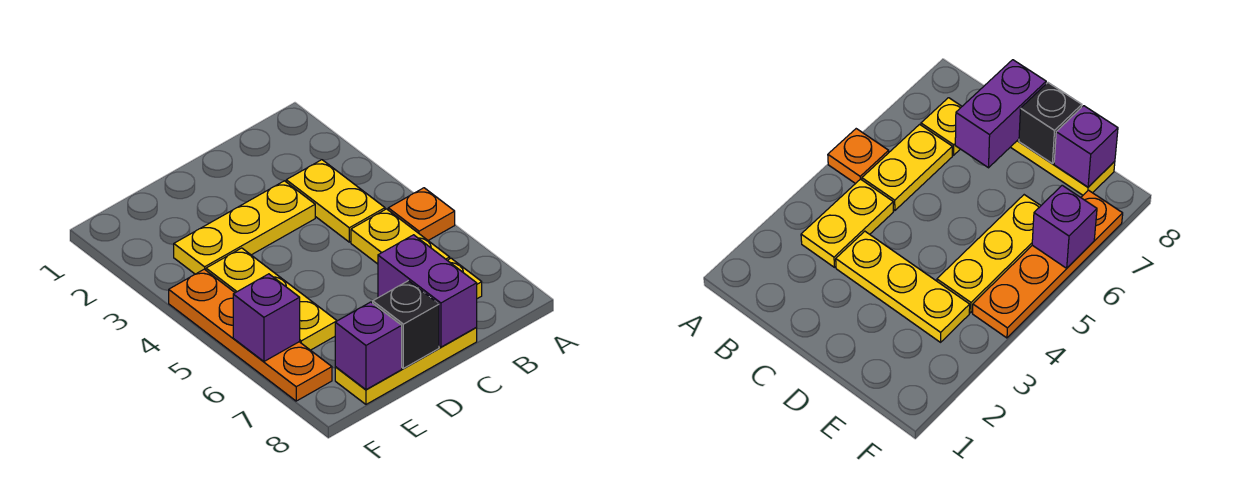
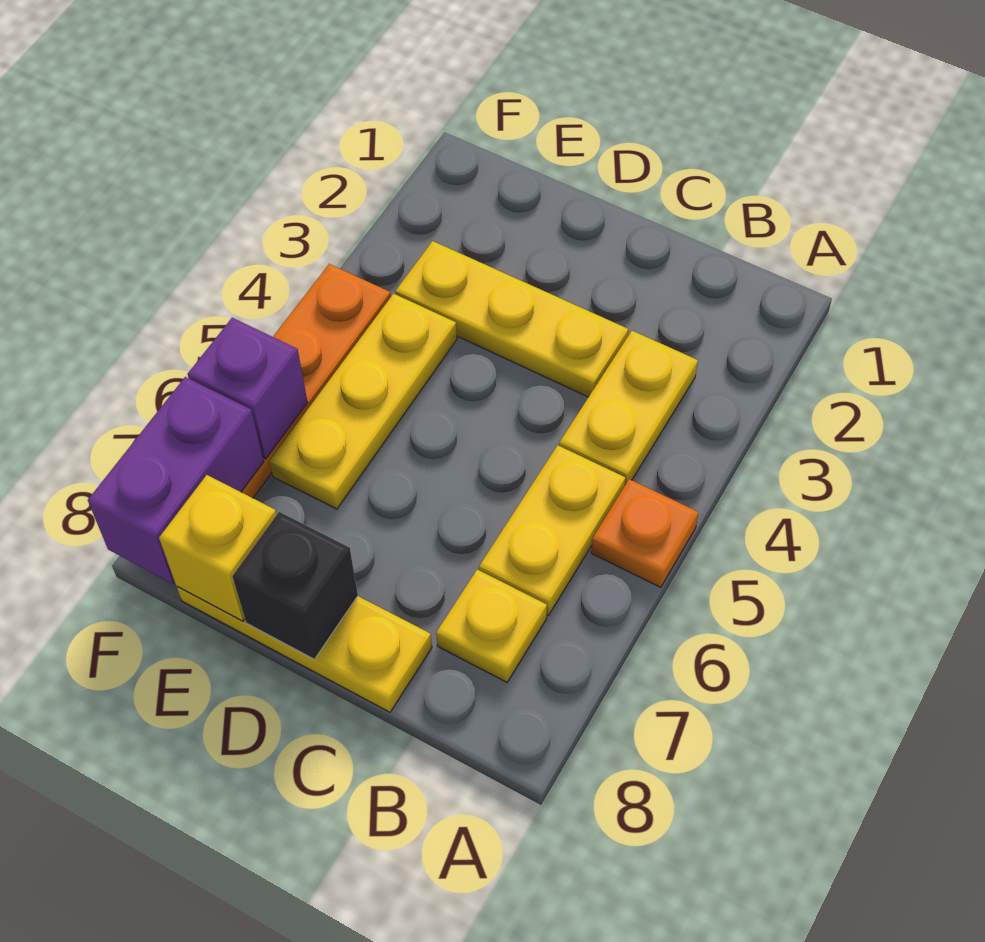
purple brick C7:C8 level 2 -> purple brick F7:F8 level 2
purple brick E8 level 2 -> yellow brick E8 level 2

